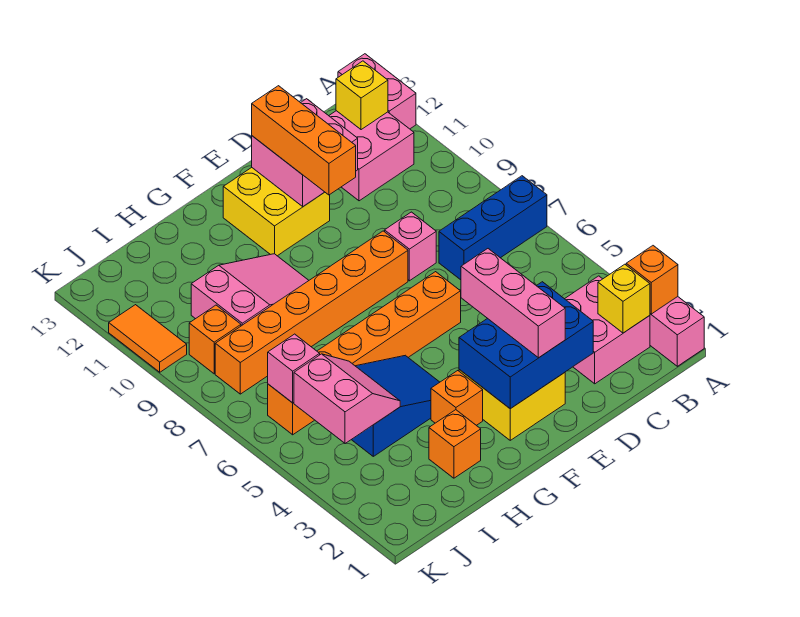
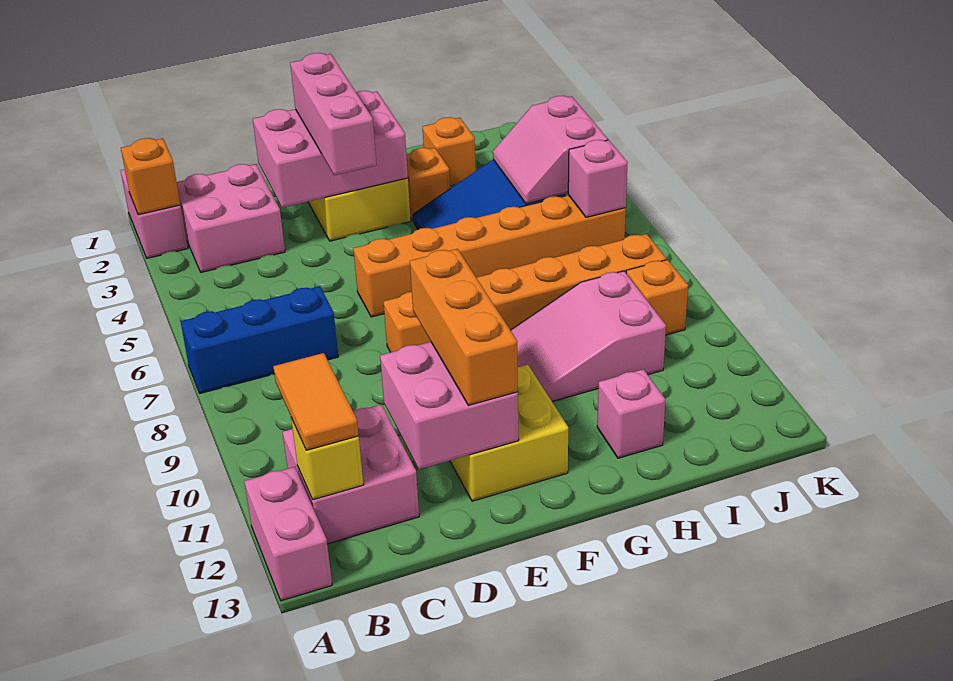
yellow brick B2 level 2 -> none
blue brick D2:F3 level 2 -> pink brick D2:F3 level 2
pink brick D8 level 1 -> pink brick H12 level 1
orange tile K10:K11 level 1 -> orange tile B11:B12 level 3

